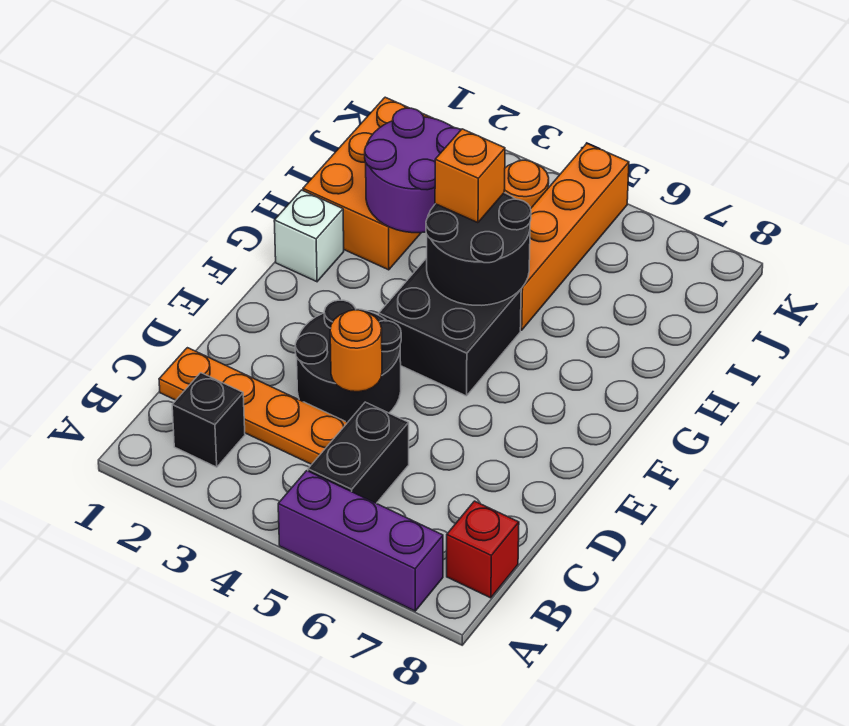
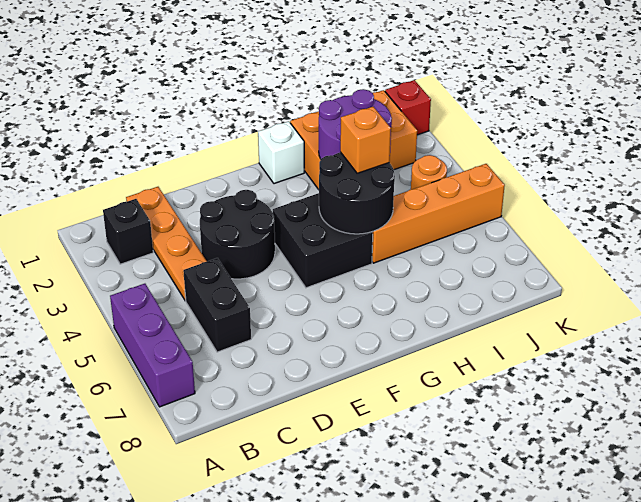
black brick B5:C5 level 1 -> black brick C5:C6 level 1
red brick B8 level 1 -> red brick K1 level 1
orange round brick D4 level 2 -> none

